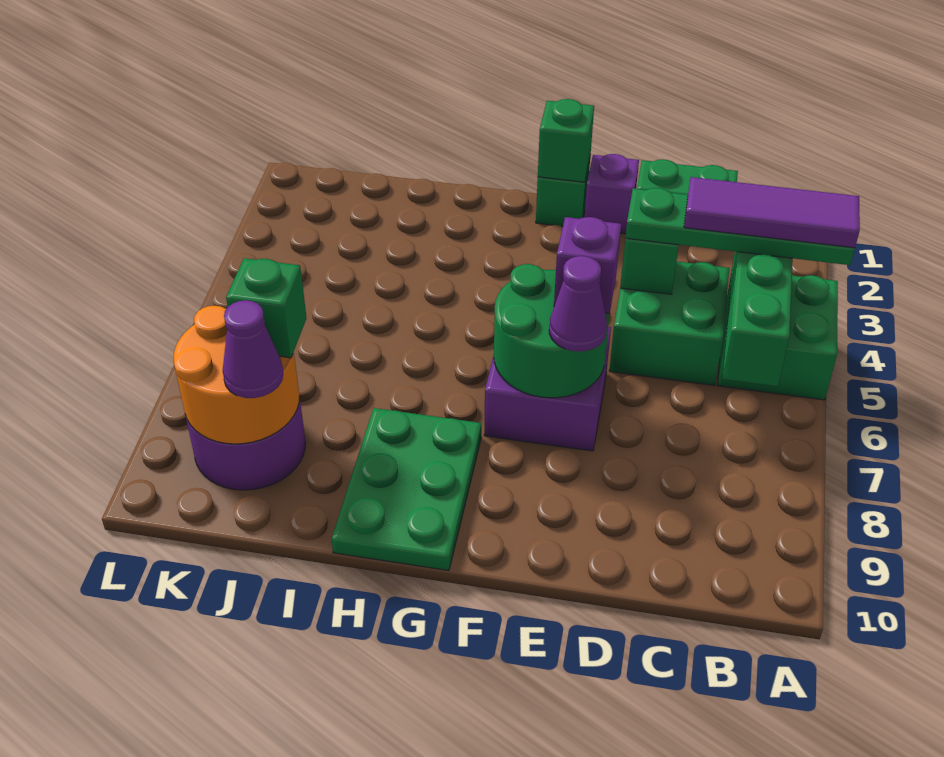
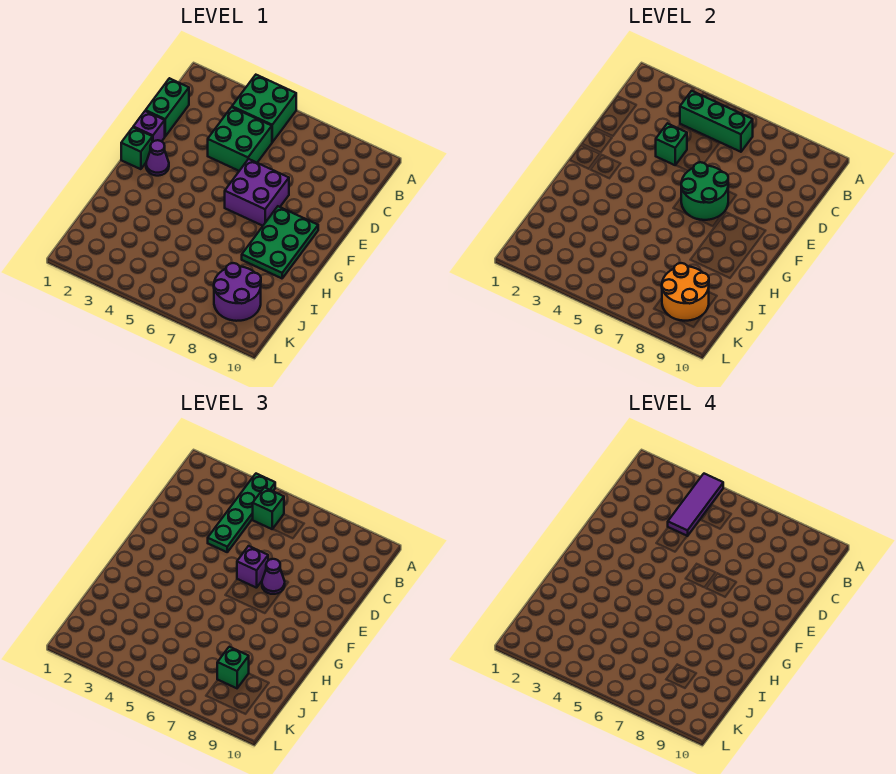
green brick F1 level 2 -> green brick B5 level 3
green plate G8:H10 level 1 -> green plate F8:H9 level 1
purple cone J9 level 3 -> purple cone F2 level 1

